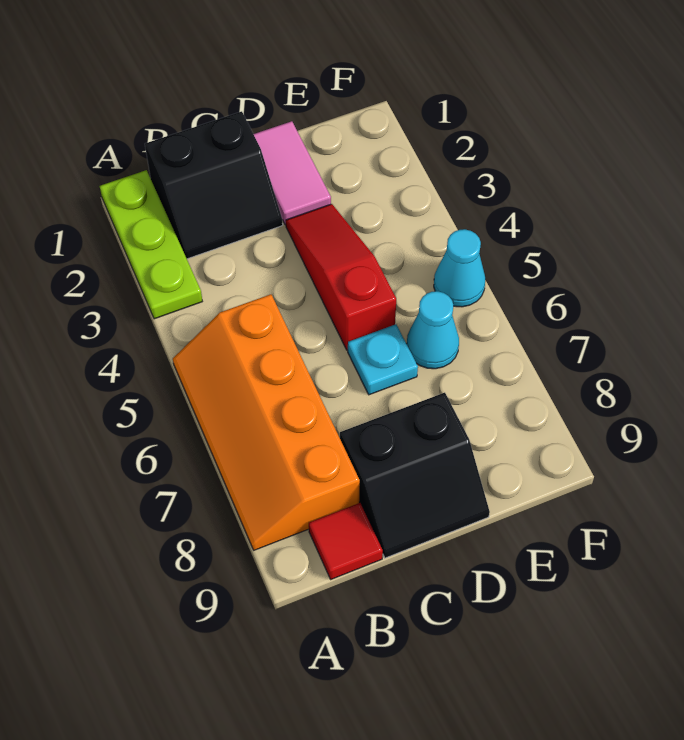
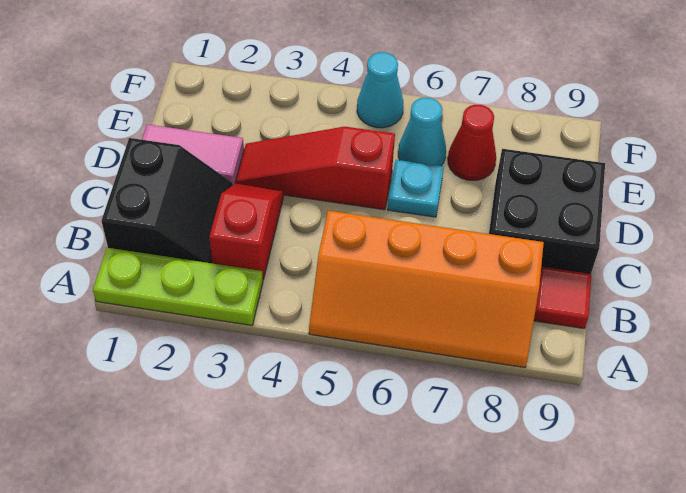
none -> red slope B3:C3 level 1 top B
black slope C8:D9 level 1 top 8 -> black brick C8:D9 level 1
none -> red cone E7 level 1

